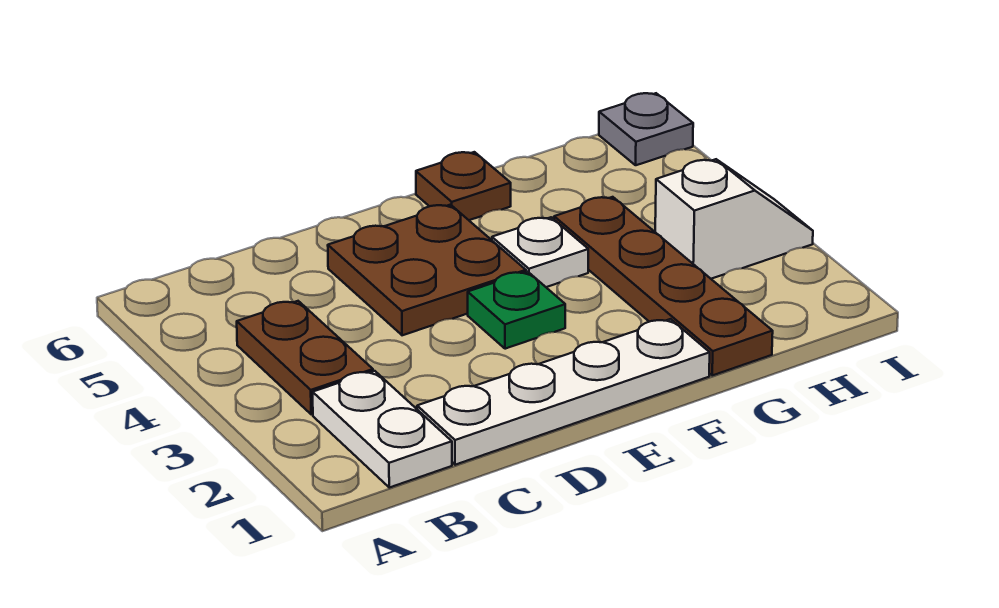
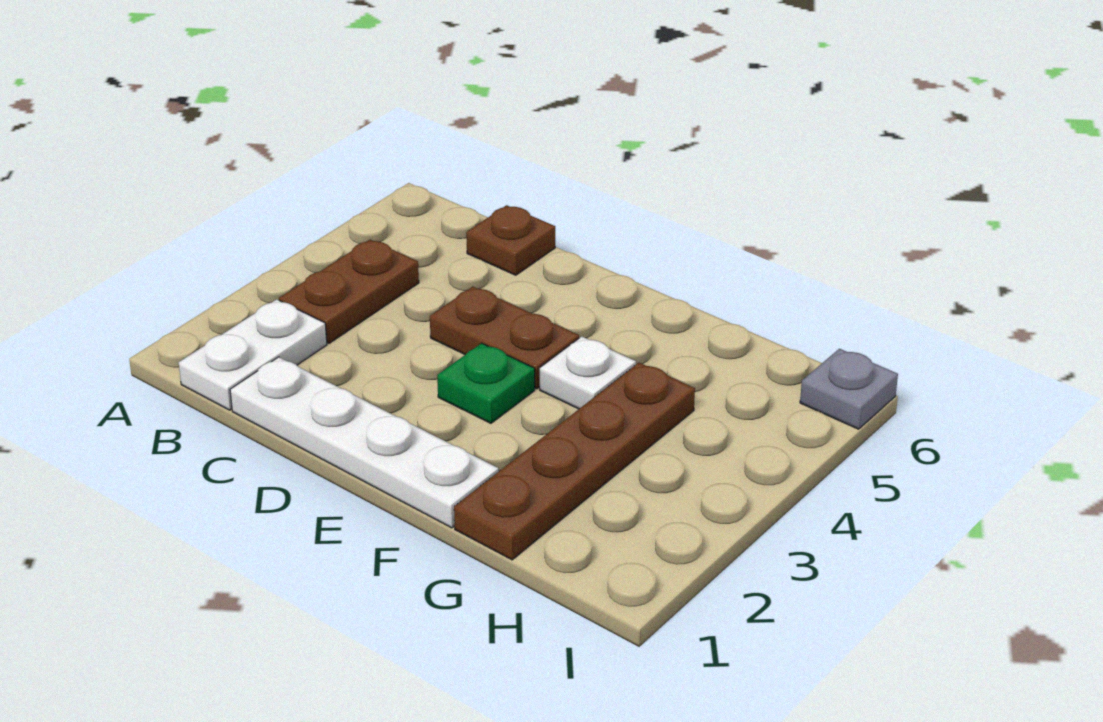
brown plate D4:E5 level 1 -> brown plate D4:E4 level 1
brown plate F6 level 1 -> brown plate C6 level 1
white slope H3:I3 level 1 top H -> none

